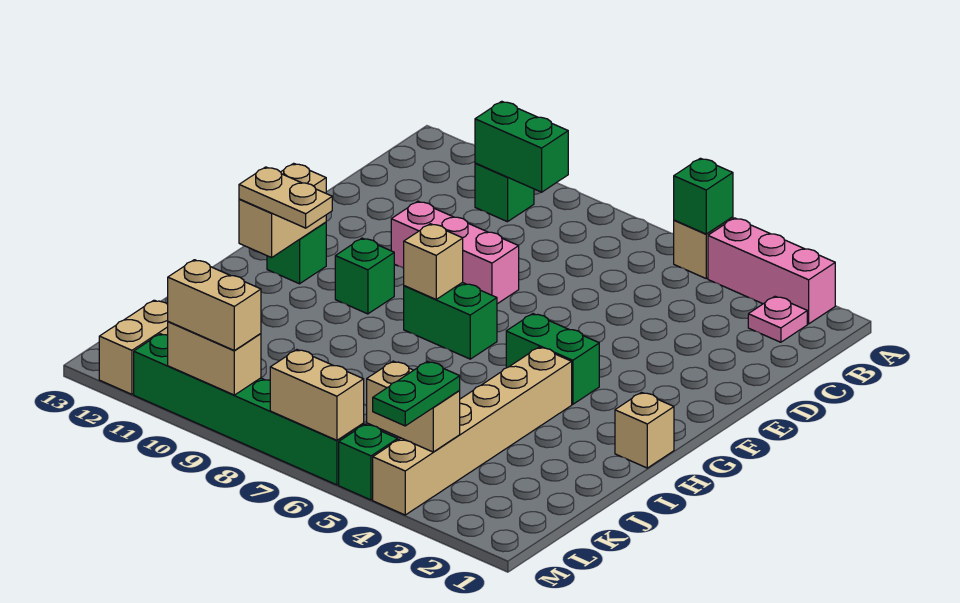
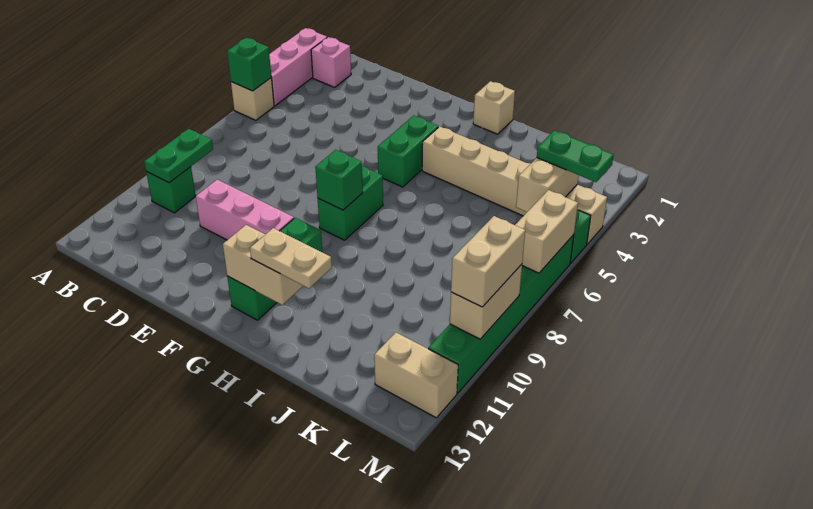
pink plate B2 level 1 -> pink brick B2 level 1
green brick B9:B10 level 2 -> green plate B9:B10 level 2
pink brick E8:E10 level 1 -> pink brick D10:F10 level 1
tan brick G8 level 2 -> green brick G8 level 2
tan plate H11:H12 level 3 -> tan plate H12:I12 level 3

